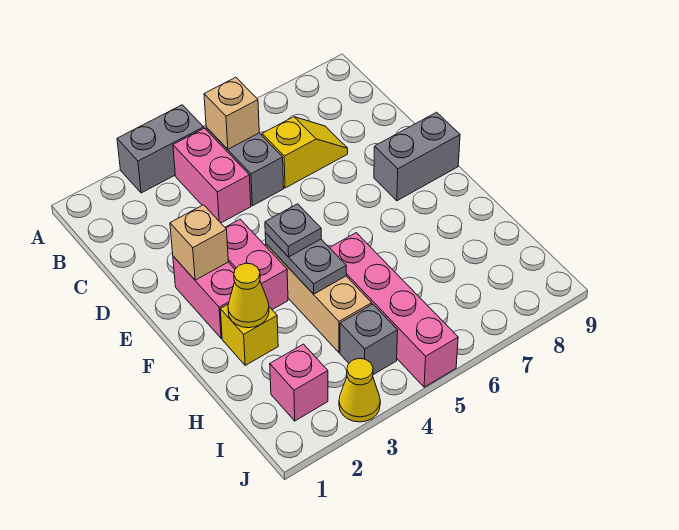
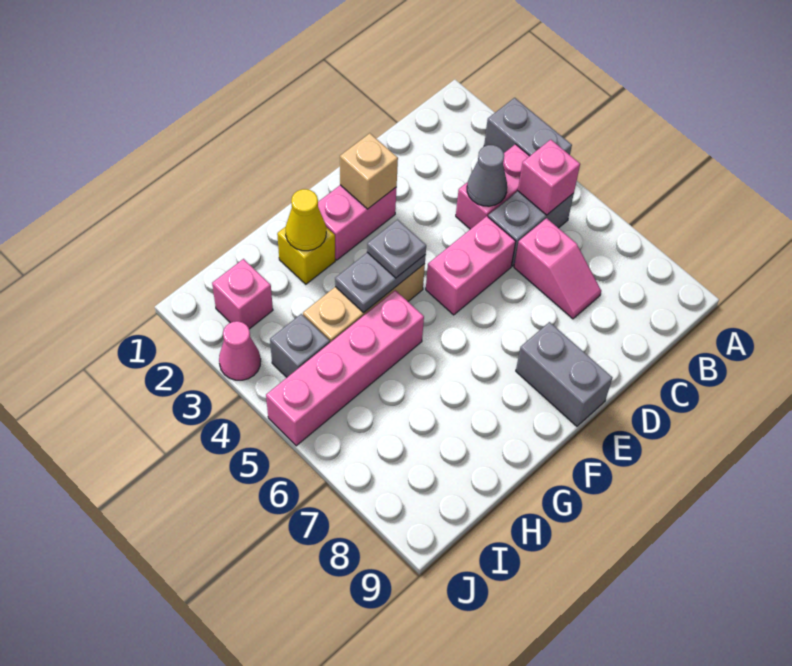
tan brick B5 level 2 -> pink brick B5 level 2
none -> grey cone C4 level 2
yellow slope C6:C7 level 1 top 6 -> pink slope C6:C7 level 1 top 6
pink brick E3:F3 level 1 -> pink brick D5:E5 level 1
yellow cone J3 level 1 -> pink cone J3 level 1

